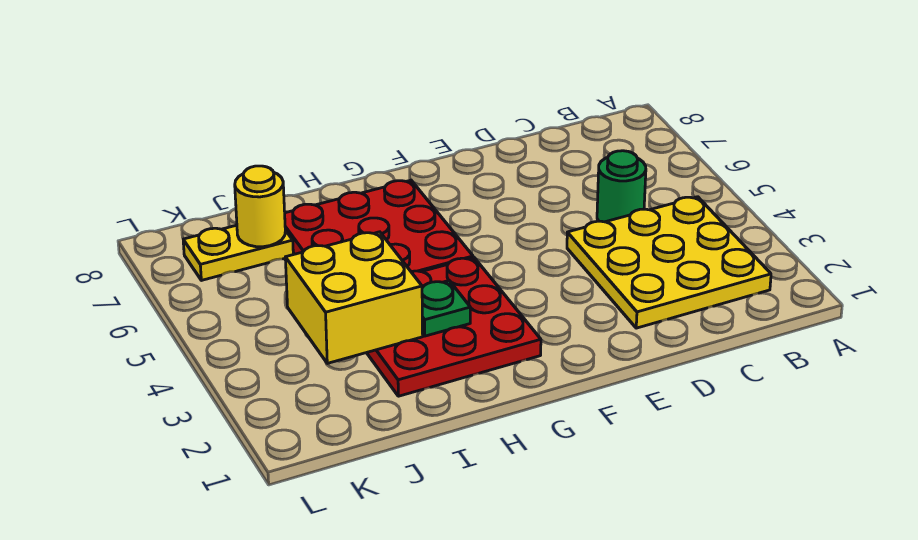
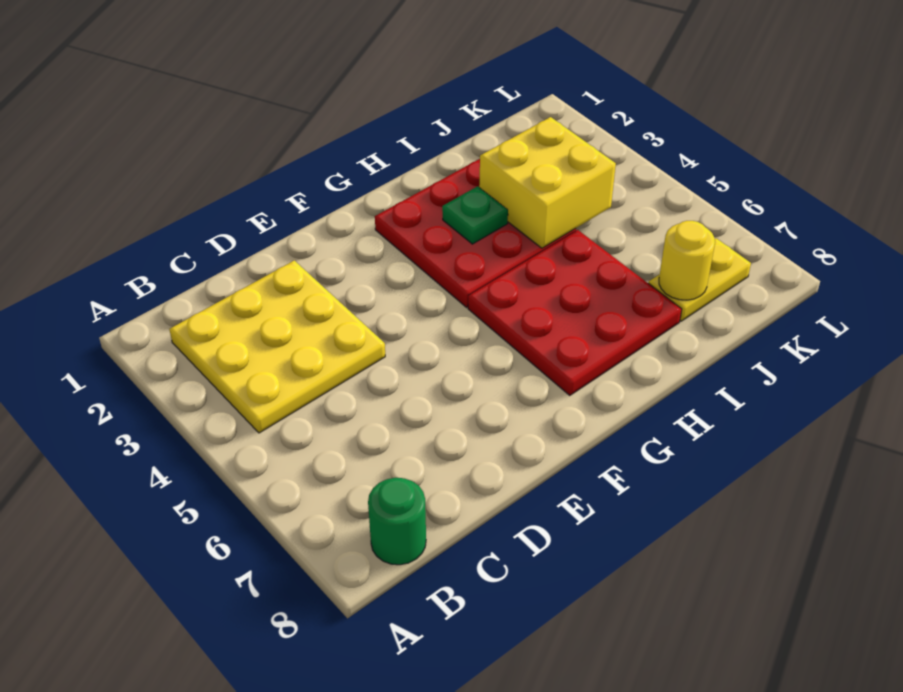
green round brick C5 level 1 -> green round brick B8 level 1

